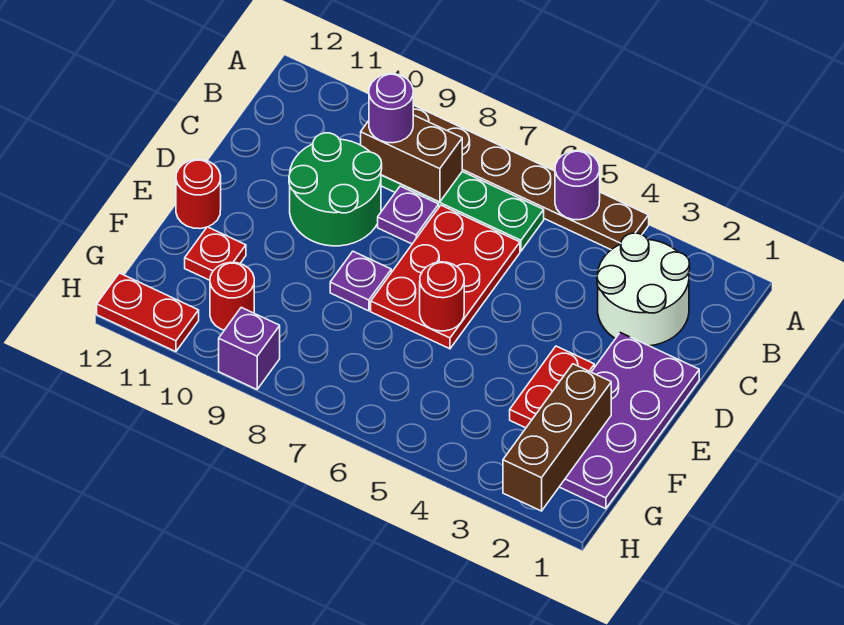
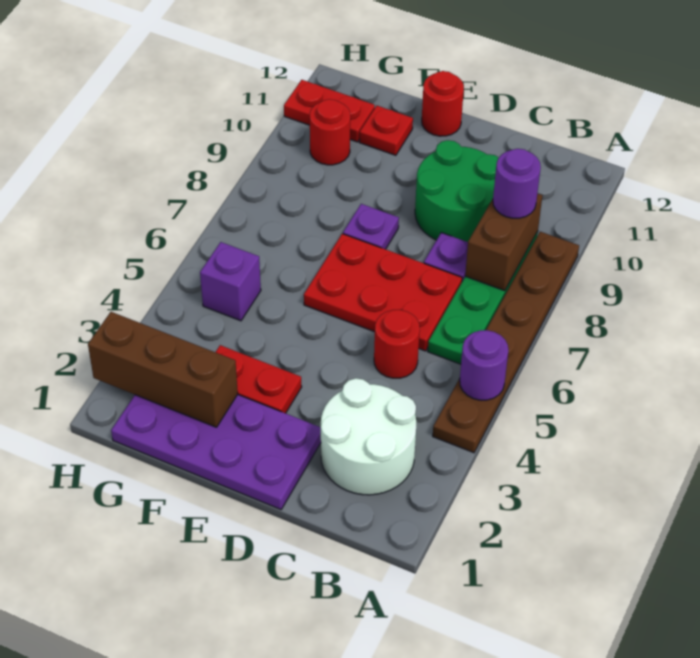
red round brick E6 level 2 -> red round brick C5 level 1
purple brick H9 level 1 -> purple brick G5 level 1
red plate H11:H12 level 1 -> red plate G11:H11 level 1

